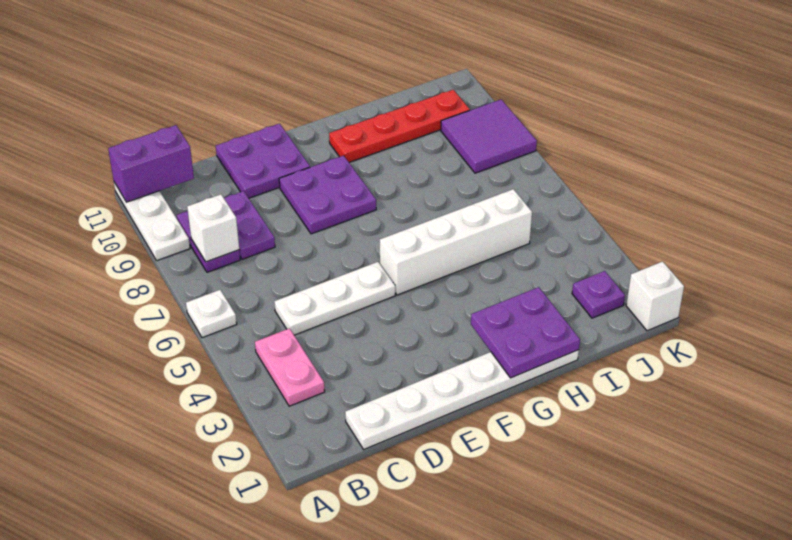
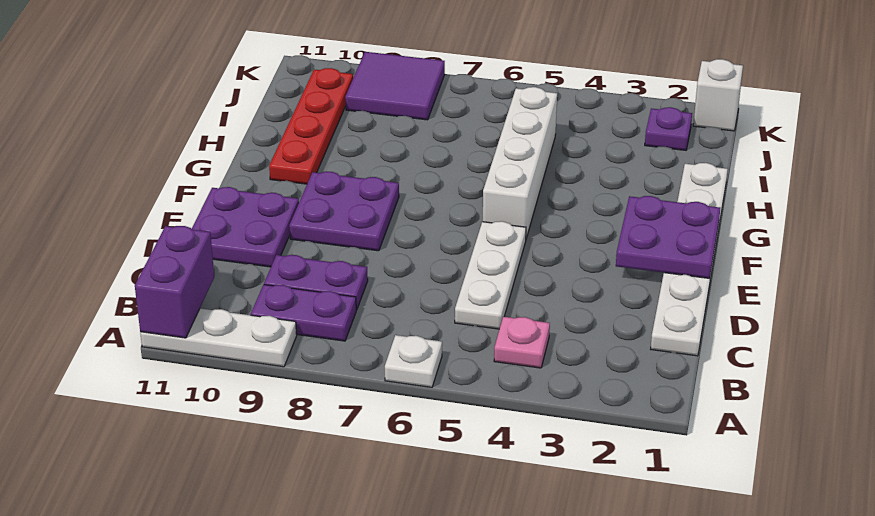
pink plate B3:B4 level 1 -> pink plate B4 level 1
white brick B8 level 2 -> none
purple plate G1:H2 level 2 -> purple plate E1:F2 level 2

